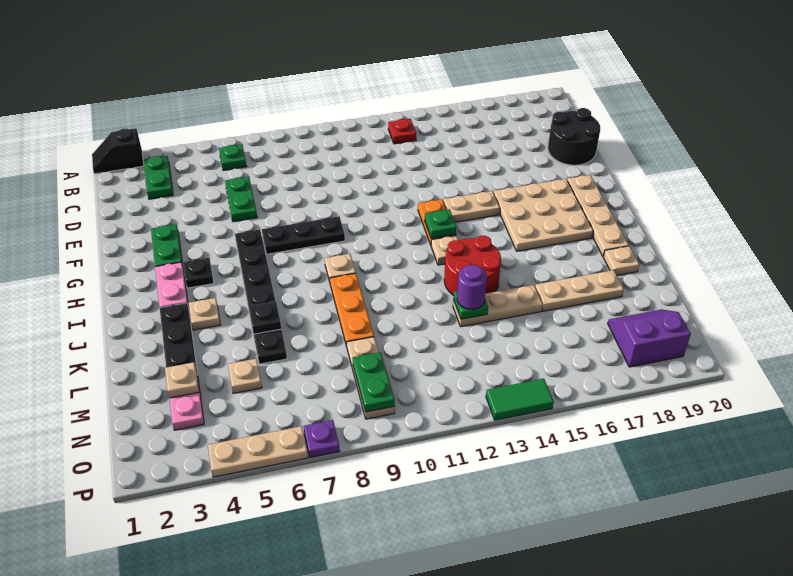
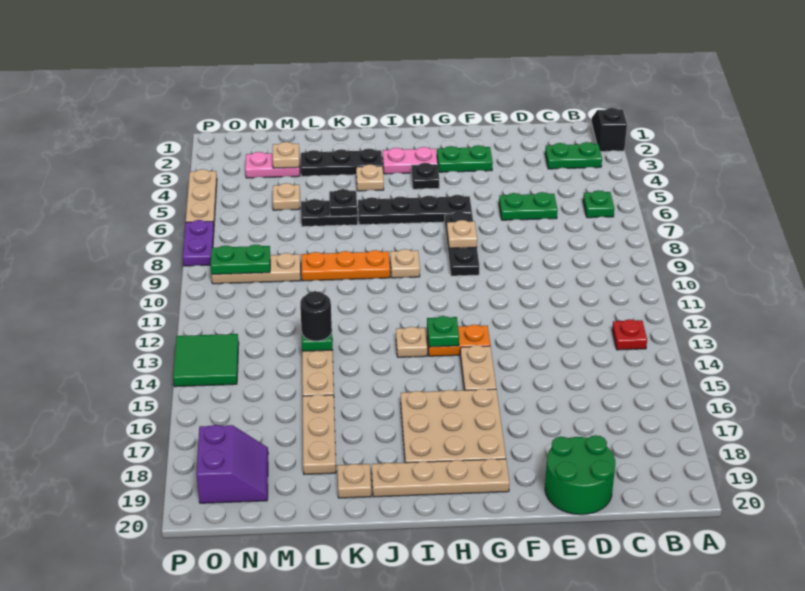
black round brick D19:E20 level 1 -> green round brick D19:E20 level 1
none -> tan plate G8 level 2
red round brick J13:K14 level 1 -> none
purple round brick L13 level 3 -> black round brick L13 level 3
purple plate P7 level 1 -> purple plate P7:P8 level 1
green tile P13:P14 level 1 -> green tile O13:P14 level 1

